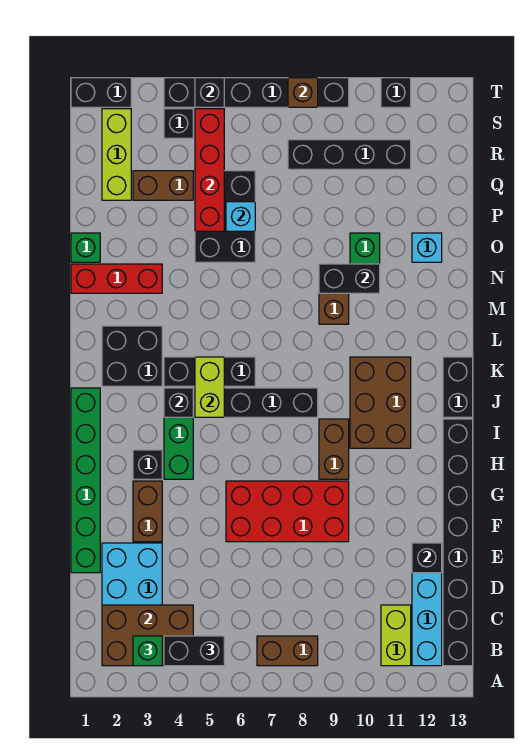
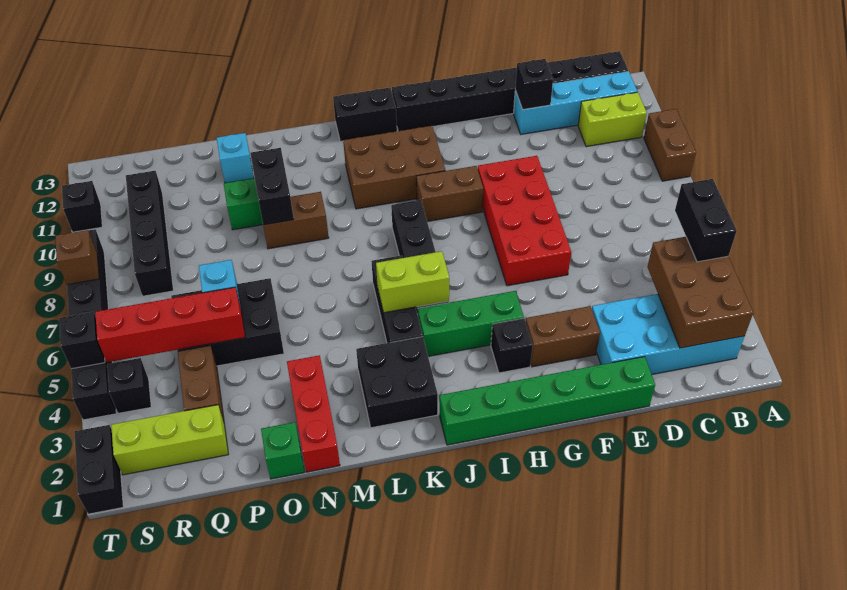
green brick B3 level 3 -> none
brown brick B7:B8 level 1 -> brown brick A9:A10 level 1
black brick J4 level 2 -> none

